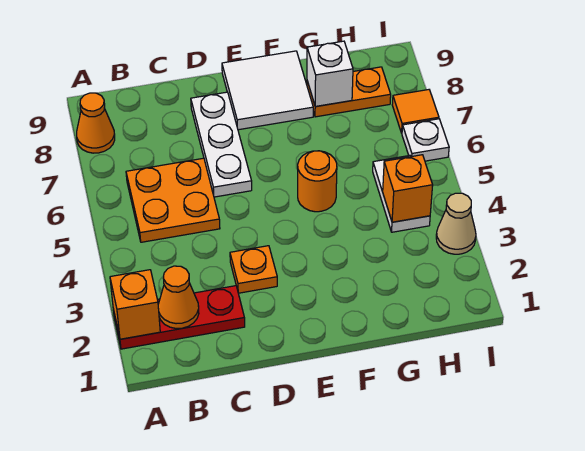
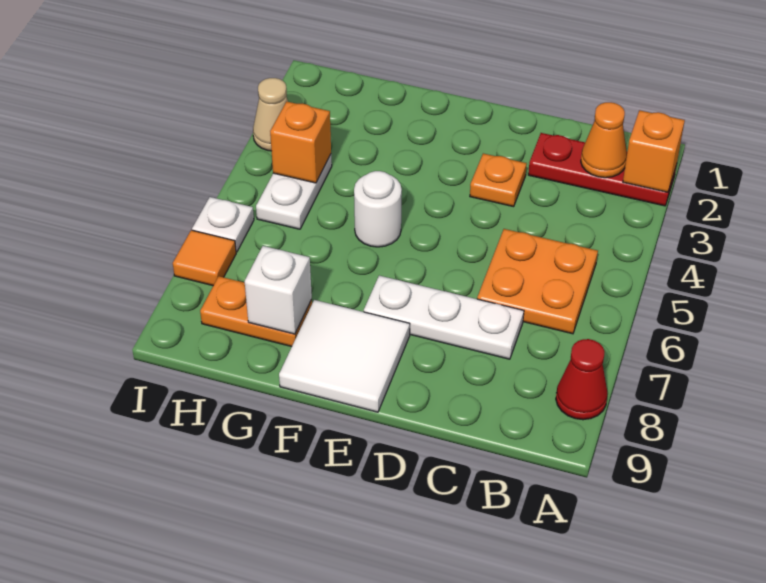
orange cone A8 level 1 -> red cone A8 level 1
white plate D6:D8 level 1 -> white plate C7:E7 level 1
orange round brick F5 level 1 -> white round brick F5 level 1

